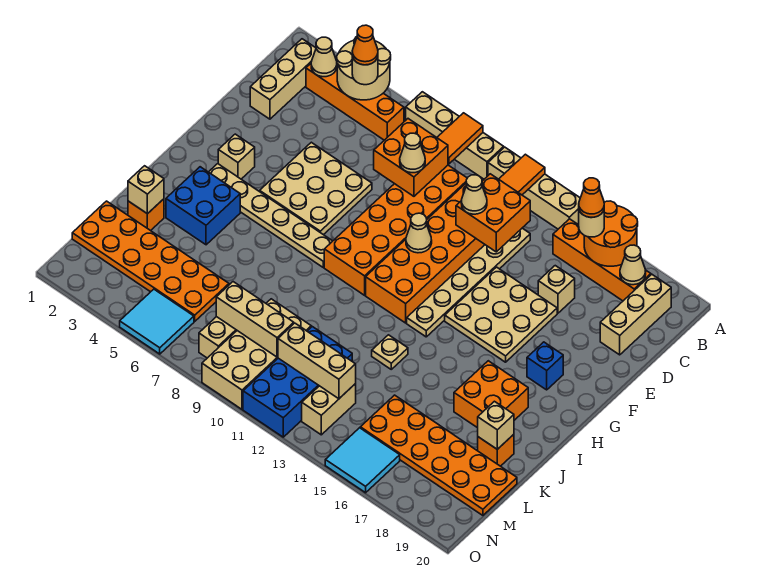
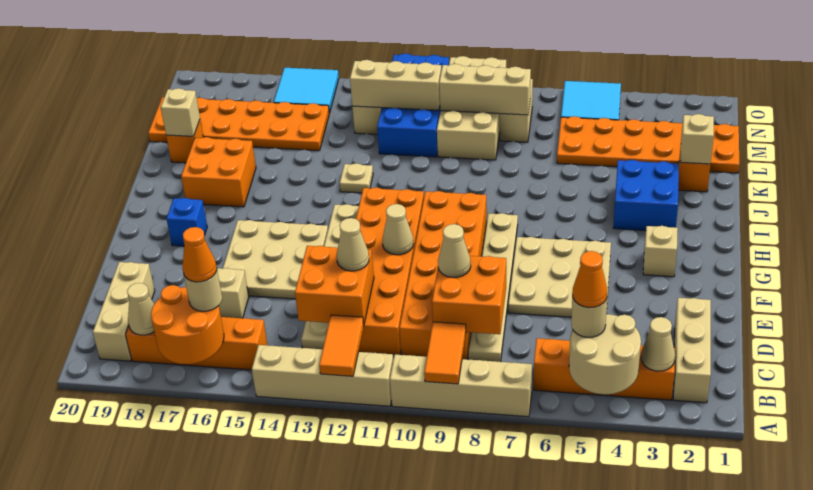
tan plate H3:H8 level 1 -> tan plate C8:H8 level 1

